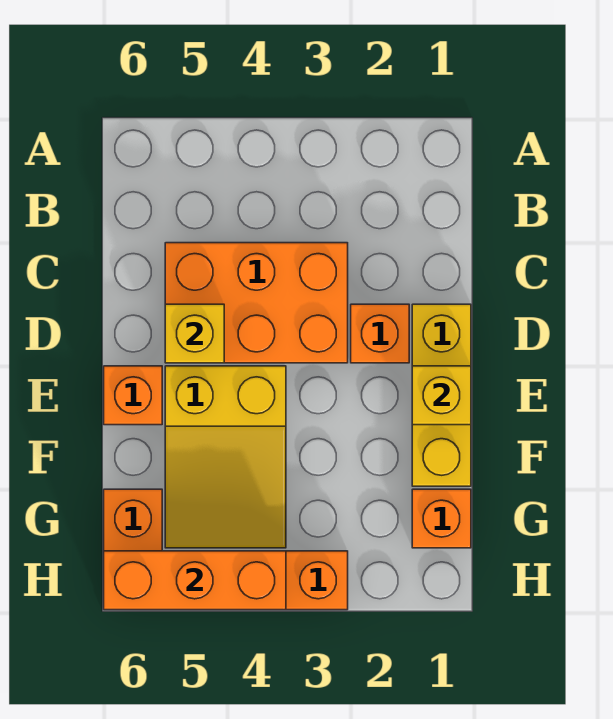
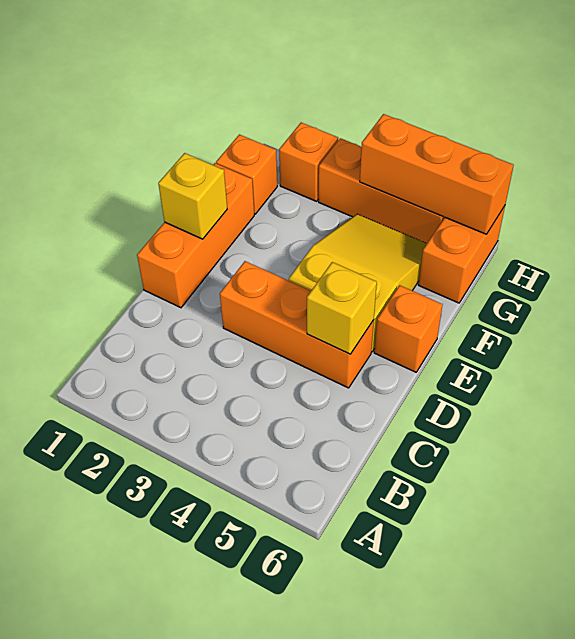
orange brick C3:D5 level 1 -> orange brick D3:D5 level 1
yellow brick D1:F1 level 1 -> orange brick D1:F1 level 1
orange brick D2 level 1 -> orange brick H2 level 1

